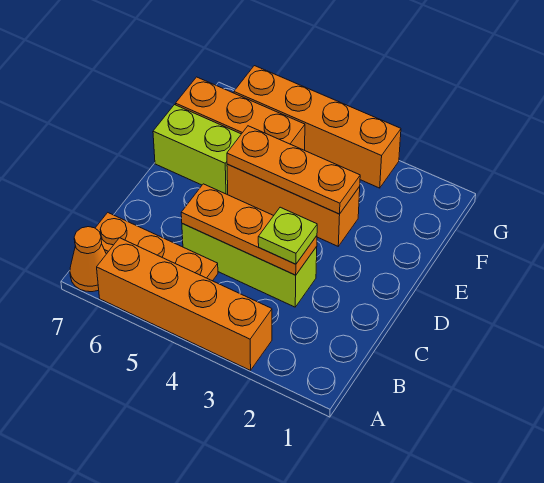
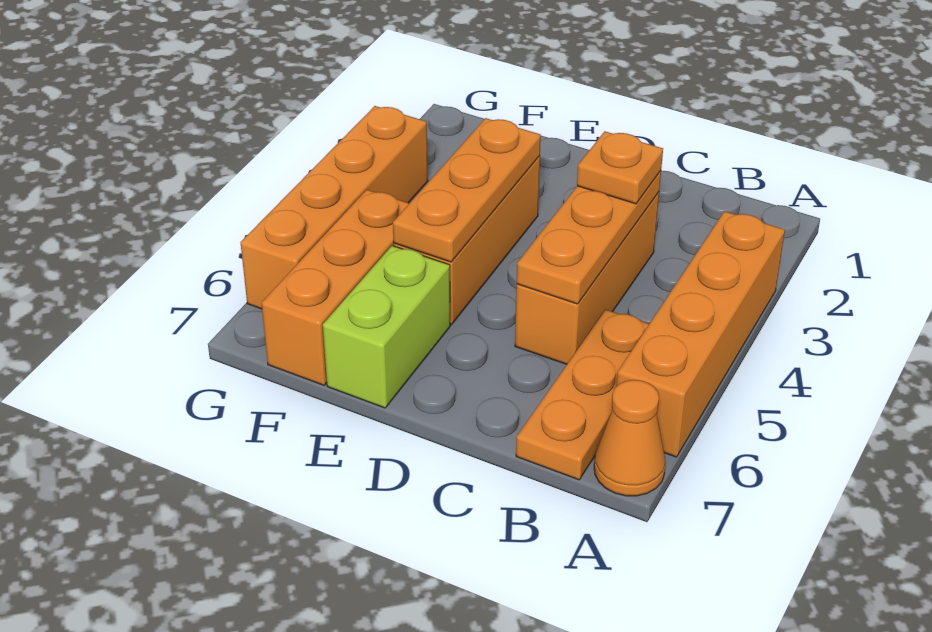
lime brick C3:C5 level 1 -> orange brick C3:C5 level 1
lime plate C3 level 3 -> orange plate C3 level 3

